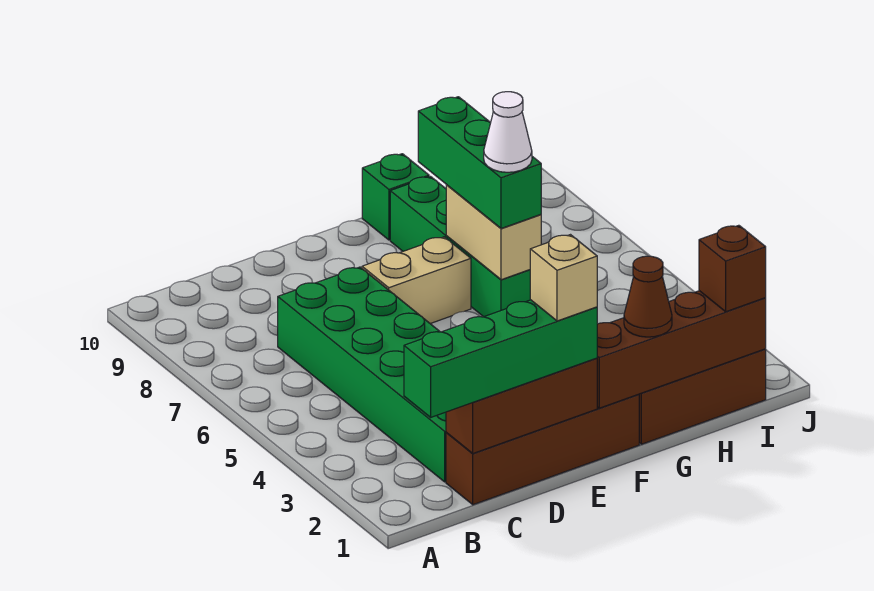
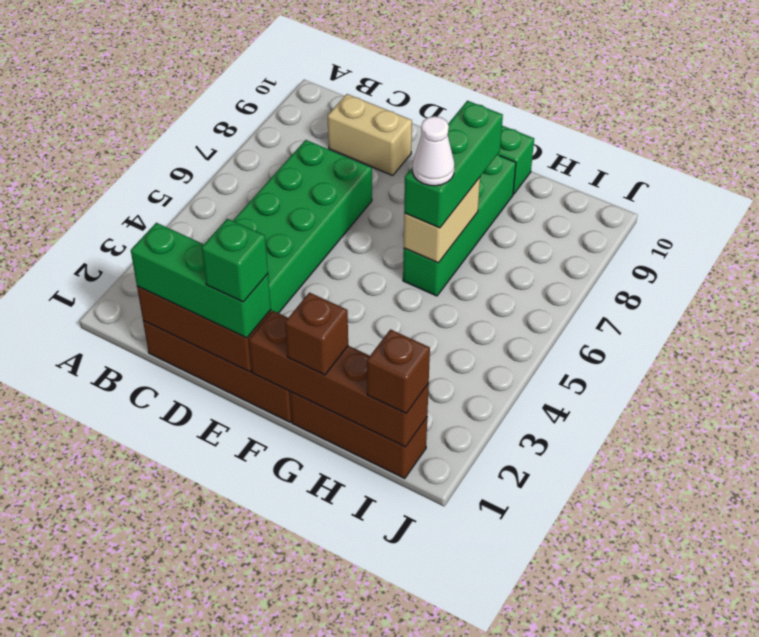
green brick B1:E1 level 3 -> green brick C1:E1 level 3
tan brick E1 level 4 -> green brick E1 level 4
tan brick E7:F7 level 1 -> tan brick C9:D9 level 1
brown cone G1 level 3 -> brown brick G1 level 3

